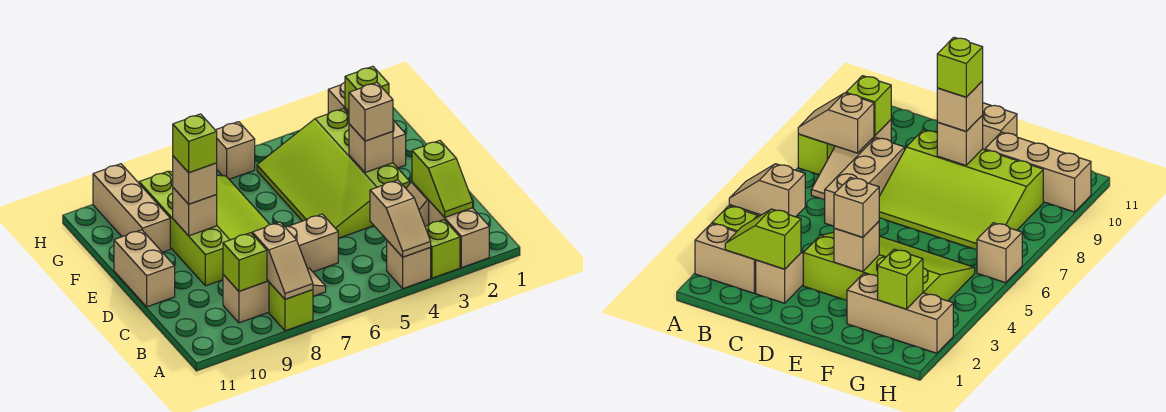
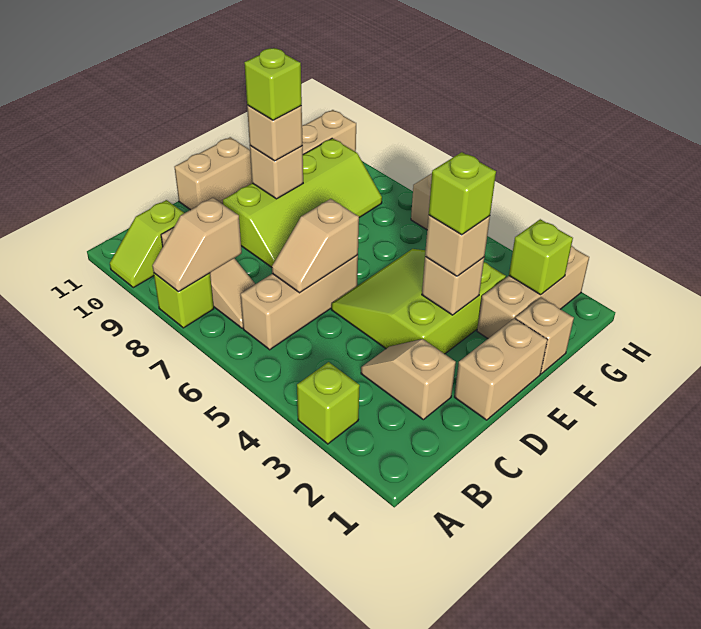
tan brick A2:B2 level 1 -> tan brick D1:E1 level 1
tan brick A4 level 1 -> tan brick F1 level 1
tan slope A4:B4 level 2 top B -> tan slope C6:D6 level 2 top D
lime slope B2:C2 level 2 top C -> lime slope A10:B10 level 1 top B
lime brick B9 level 2 -> lime brick E3 level 4
tan brick C6:C8 level 1 -> tan brick B6:D6 level 1
lime slope D3:G5 level 1 top 3 -> lime slope D3:F5 level 1 top 3
lime slope D7:G9 level 1 top 9 -> lime slope D8:G9 level 1 top 9

